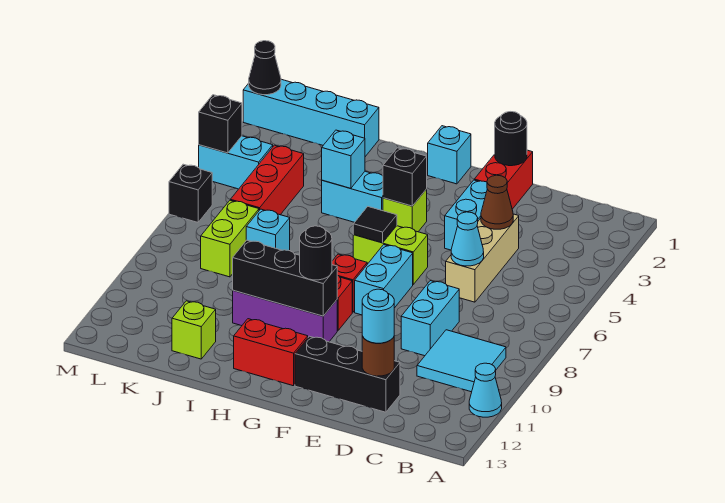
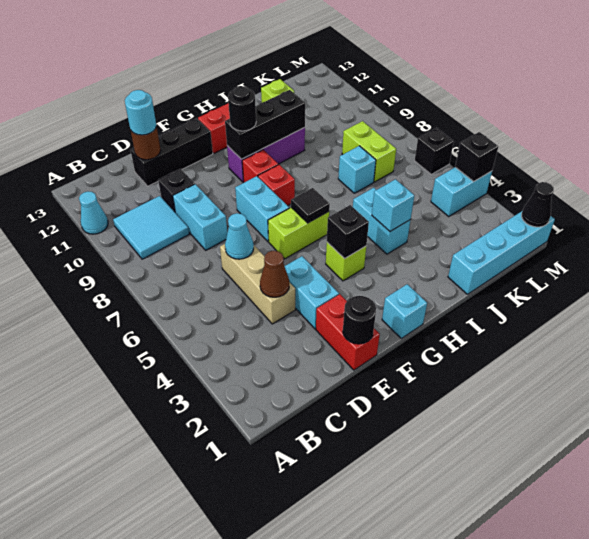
none -> black brick D10 level 1
cyan brick H4:I4 level 1 -> cyan brick I4:I5 level 1
red brick K4:K6 level 1 -> none

